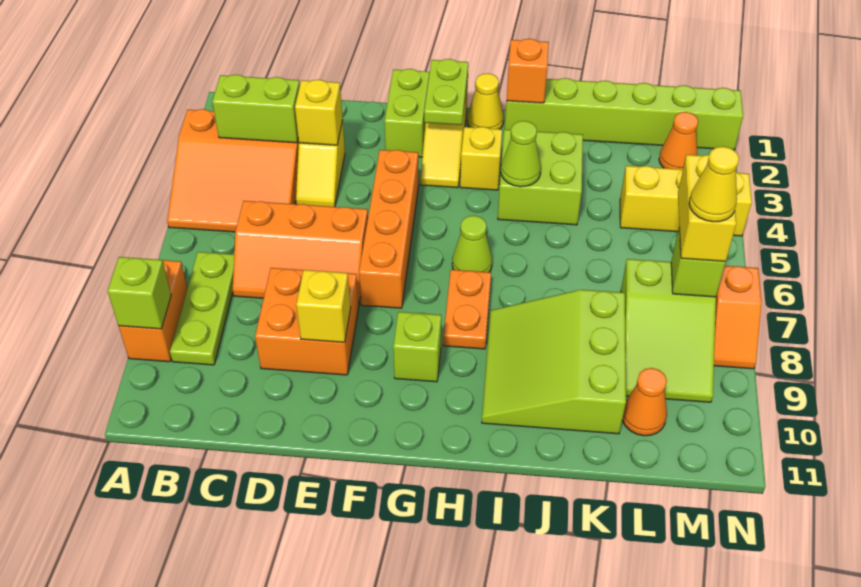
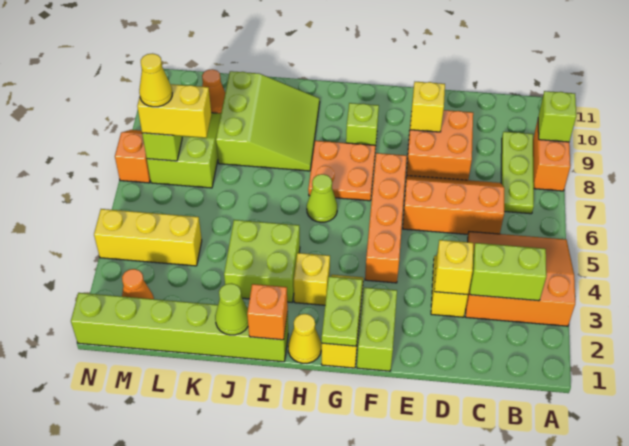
orange plate H7:H8 level 1 -> orange plate G7:H8 level 1
lime cone I4 level 2 -> lime cone J1 level 2
yellow brick M6:M7 level 3 -> yellow brick L7:M7 level 3

